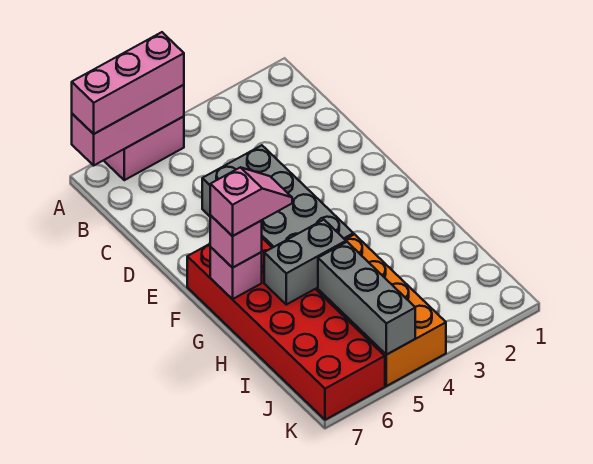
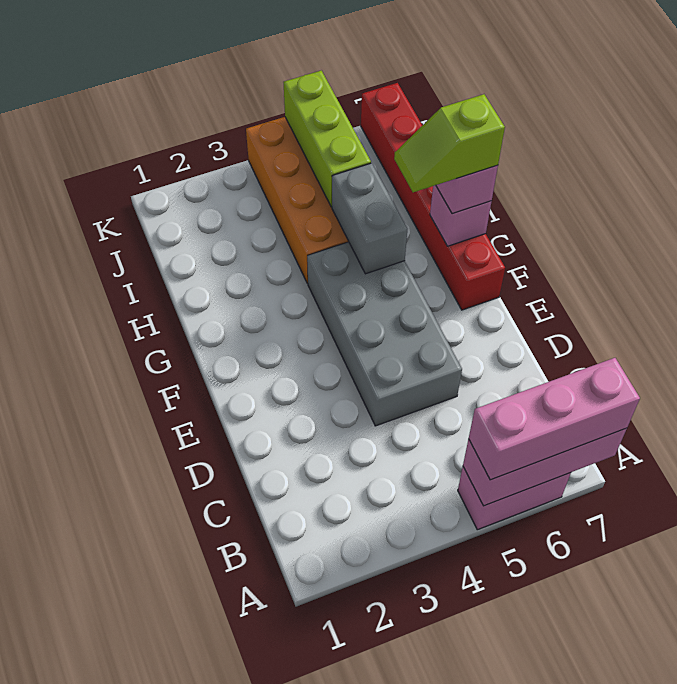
red brick F6:K7 level 1 -> red brick F7:K7 level 1
pink slope G6:G7 level 4 top 7 -> lime slope G6:G7 level 4 top 7
grey brick H5:H6 level 2 -> grey brick G5:H5 level 2
grey brick I5:K5 level 2 -> lime brick I5:K5 level 2

